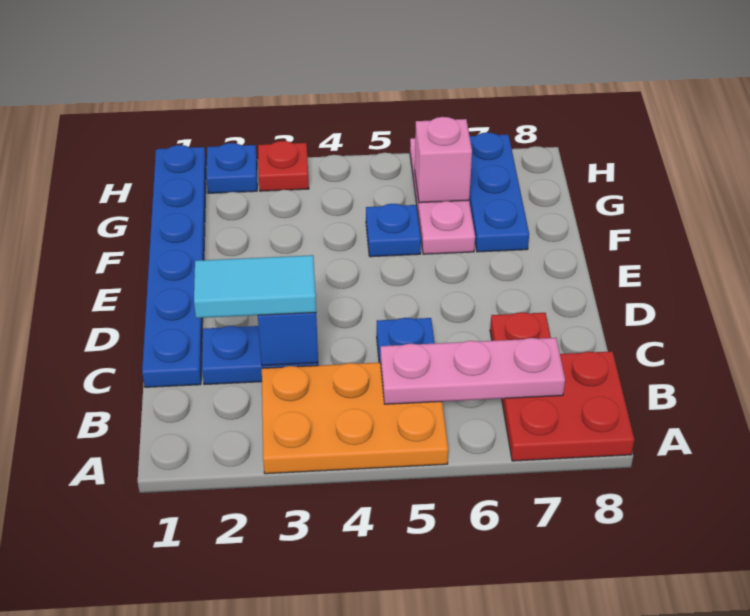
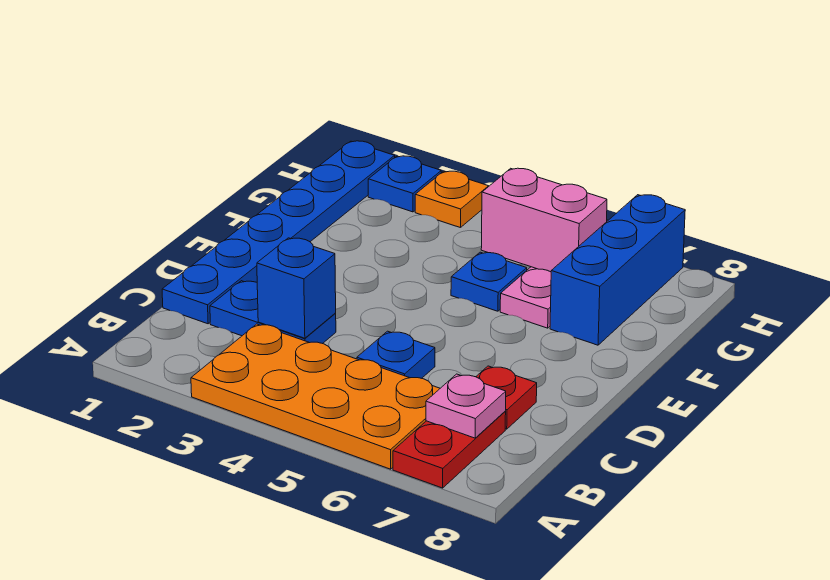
orange plate A3:B5 level 1 -> orange plate A3:B6 level 1
red plate A7:B8 level 1 -> red plate A7:B7 level 1
pink plate B5:B7 level 2 -> pink plate B7 level 2
cyan tile C2:C3 level 3 -> none
blue plate F7:H7 level 1 -> blue brick F7:H7 level 1
pink brick G6 level 2 -> pink brick G5:G6 level 2
red plate H3 level 1 -> orange plate H3 level 1

